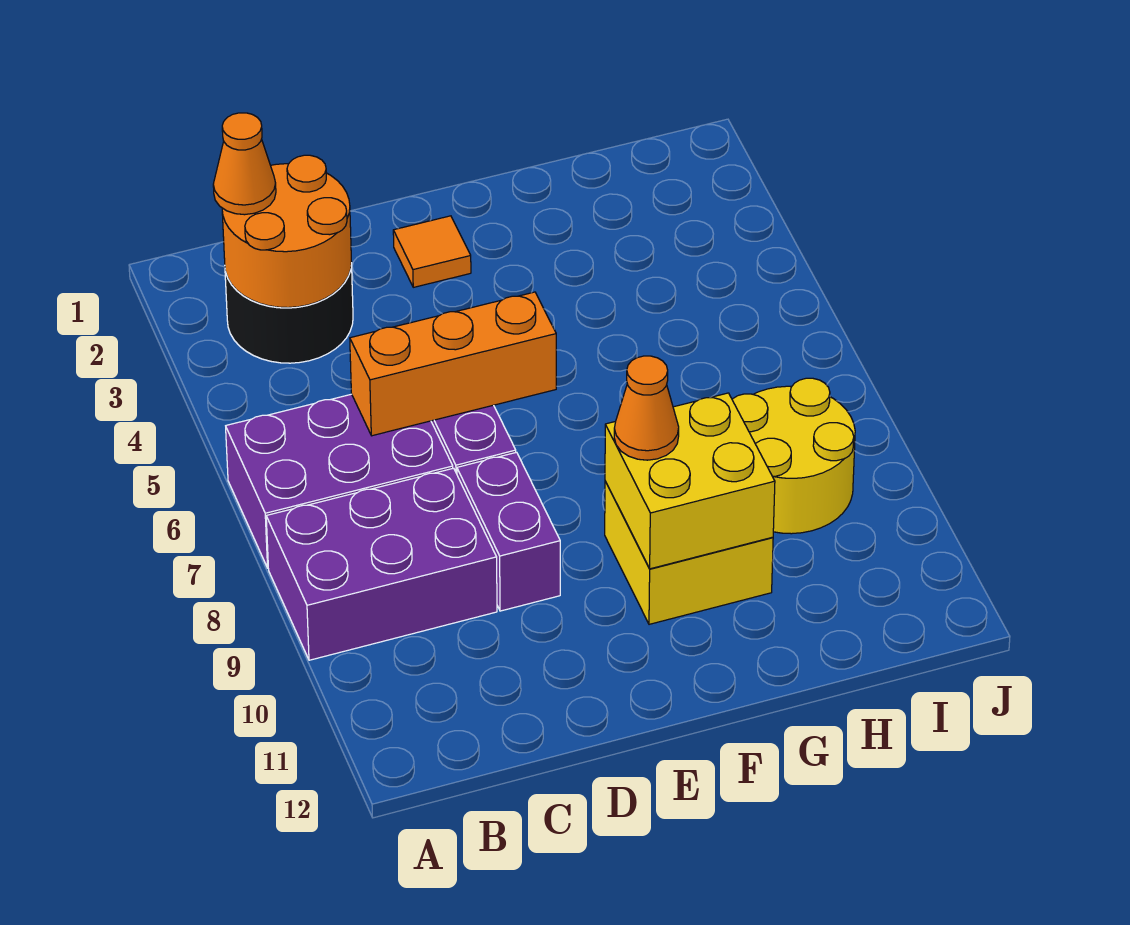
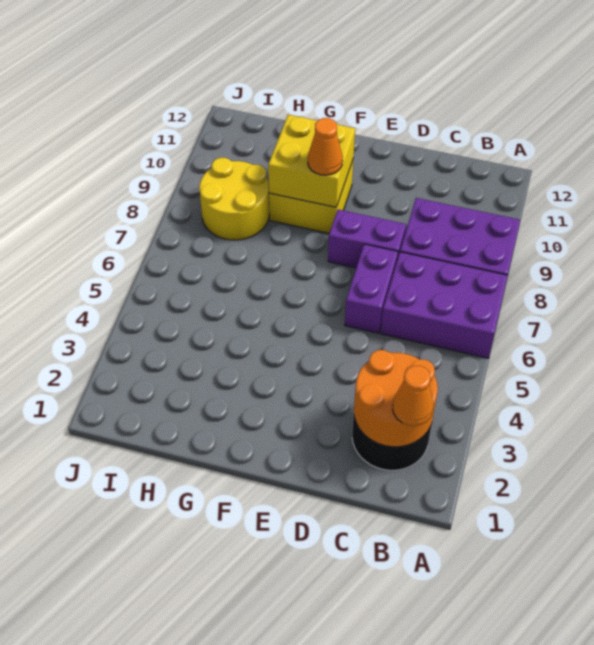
orange brick C6:E6 level 2 -> none
purple brick D8:D9 level 1 -> purple brick D8:E8 level 1
orange tile E2 level 1 -> none

